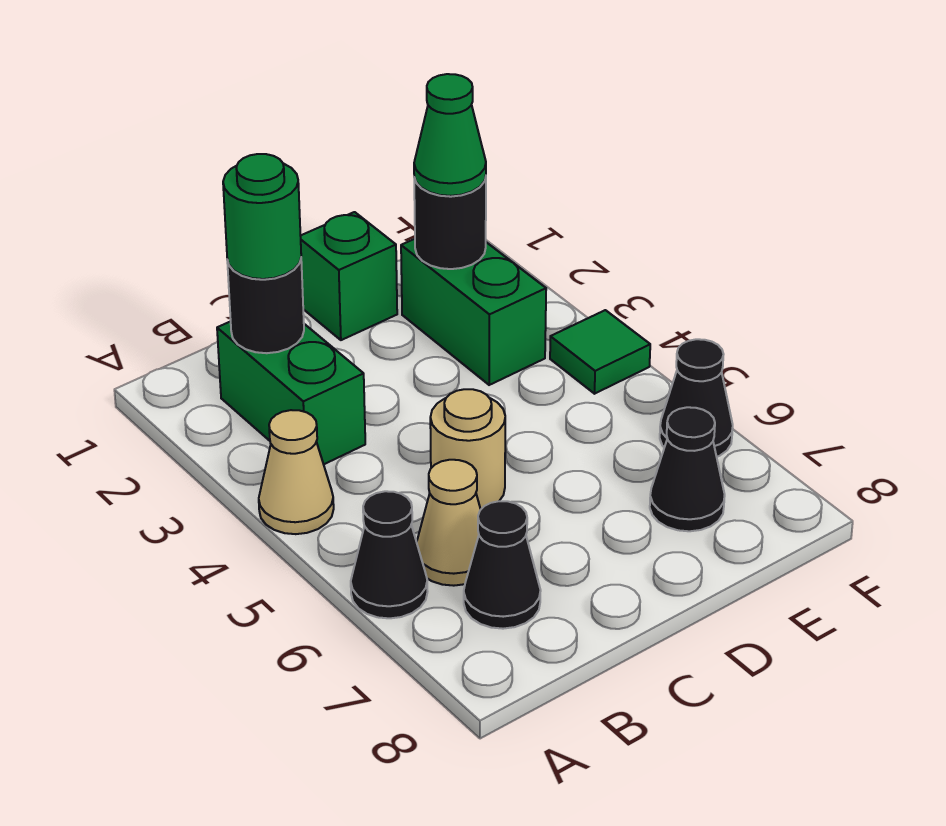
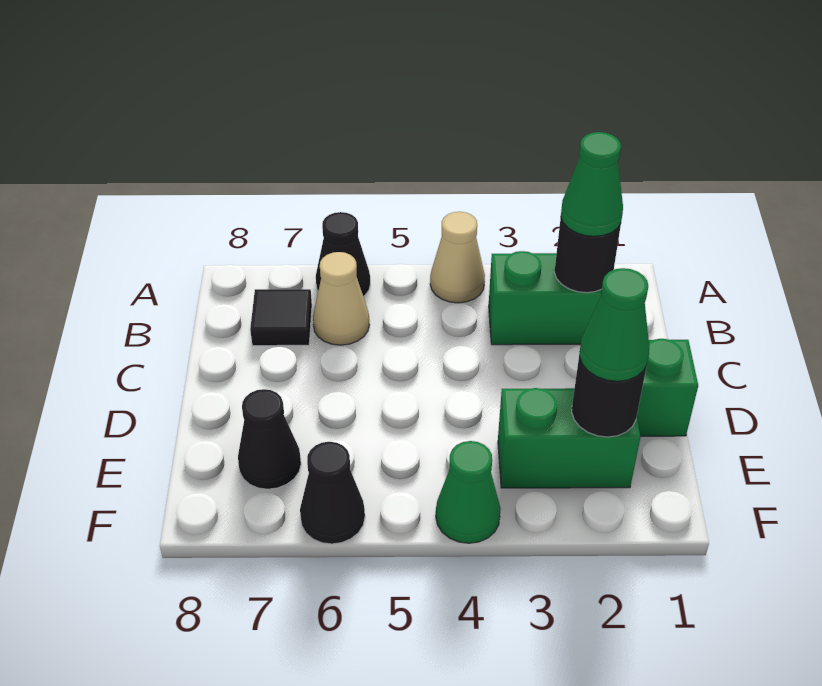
green round brick B2 level 3 -> green cone B2 level 3
black cone B7 level 1 -> black tile B7 level 1
tan round brick C5 level 1 -> none
green tile F4 level 1 -> green cone F4 level 1

